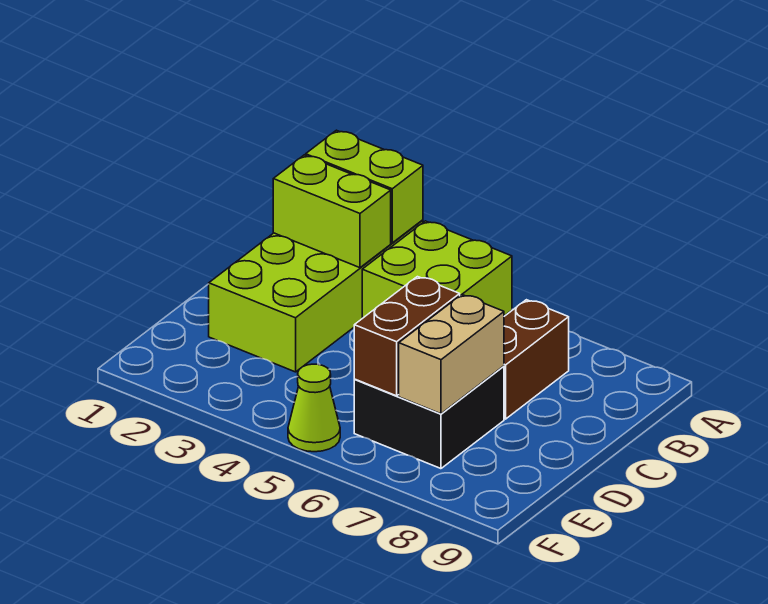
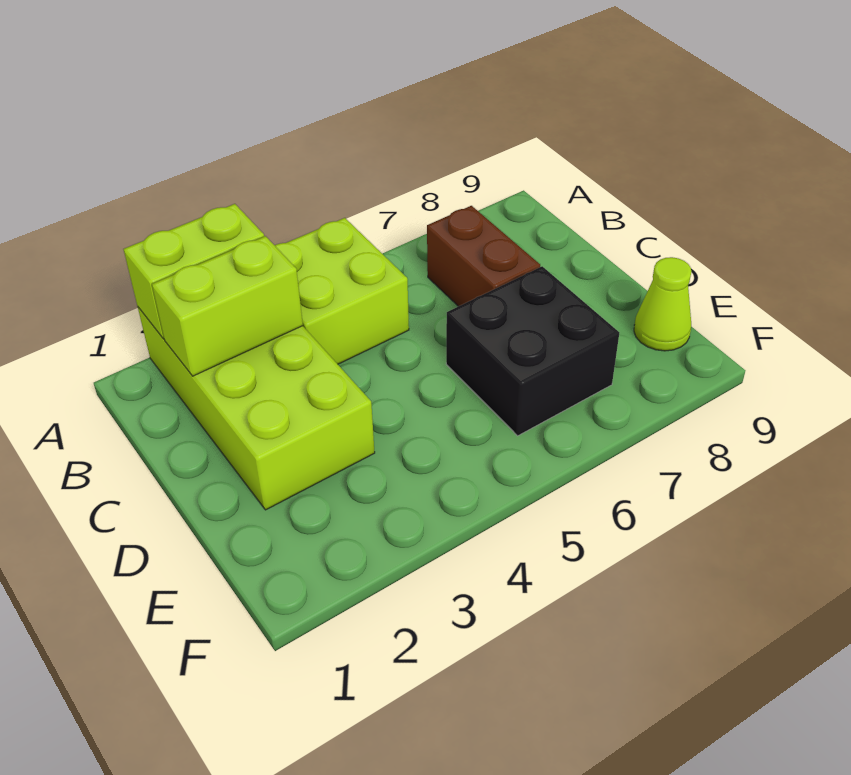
brown brick D6:E6 level 2 -> none
tan brick D7:E7 level 2 -> none
lime cone F5 level 1 -> lime cone E9 level 1

